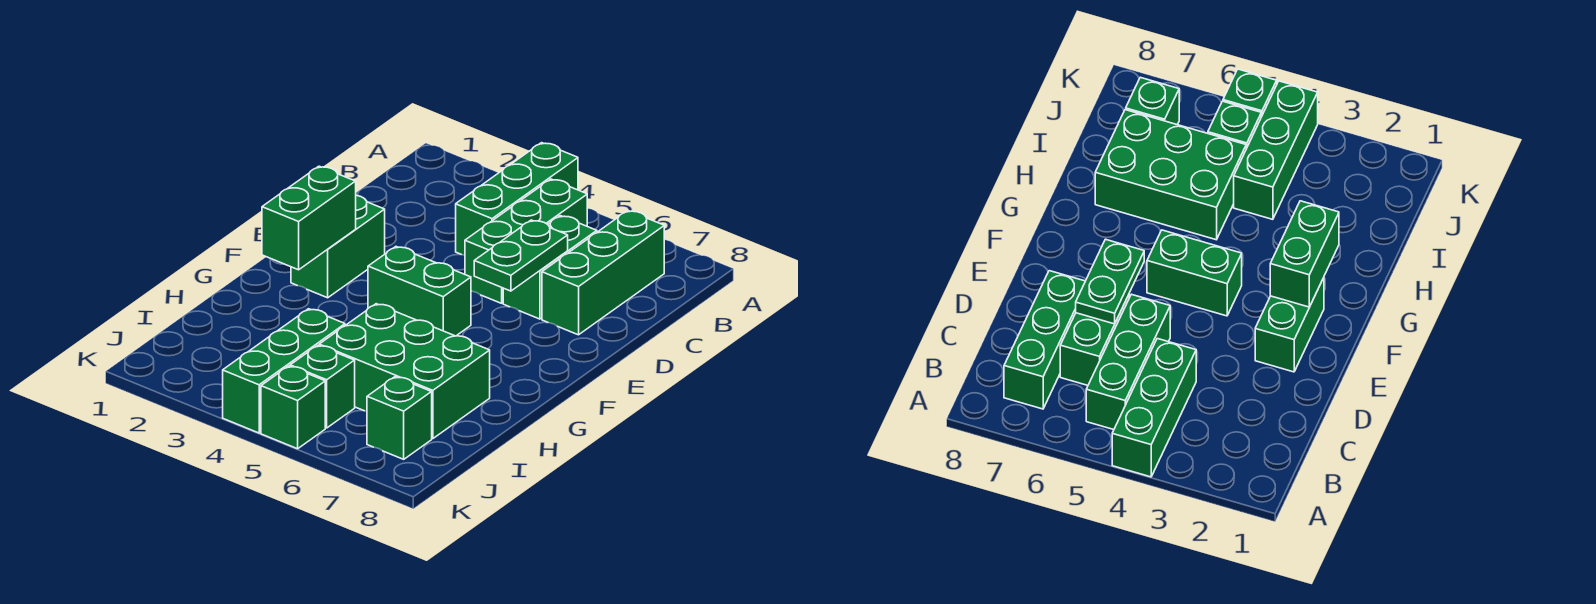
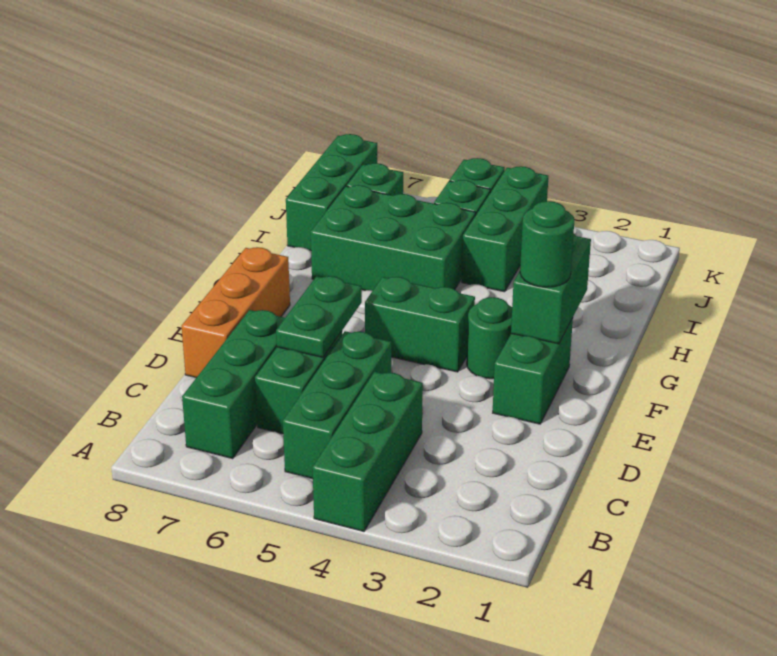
none -> orange brick D8:F8 level 1
none -> green round brick F2 level 3
none -> green round brick F3 level 1
none -> green brick I8:K8 level 1

